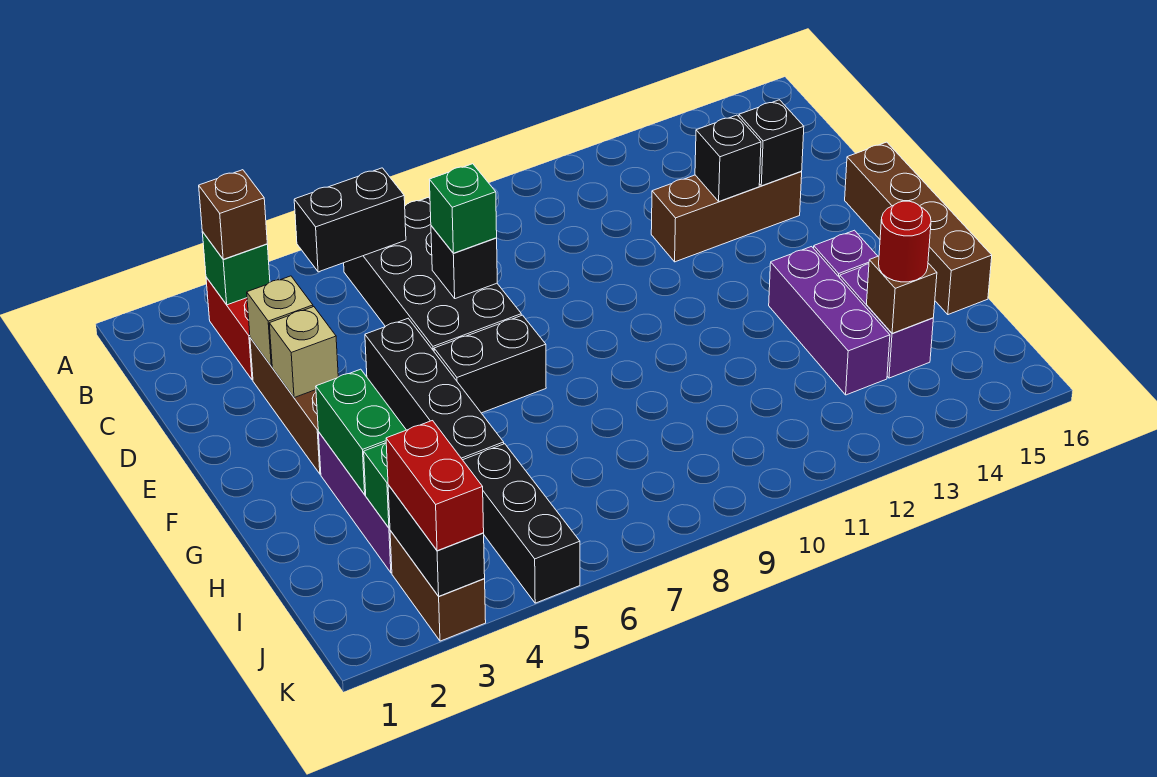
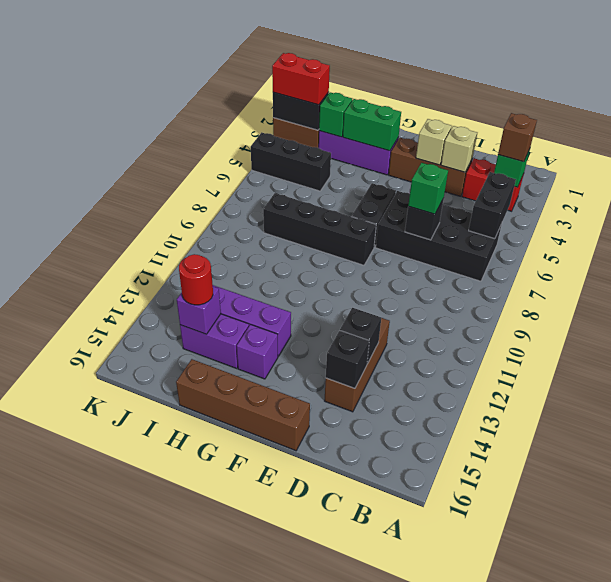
black brick E5:H5 level 1 -> black brick F8:I8 level 1
brown brick I14 level 2 -> purple brick I14 level 2

